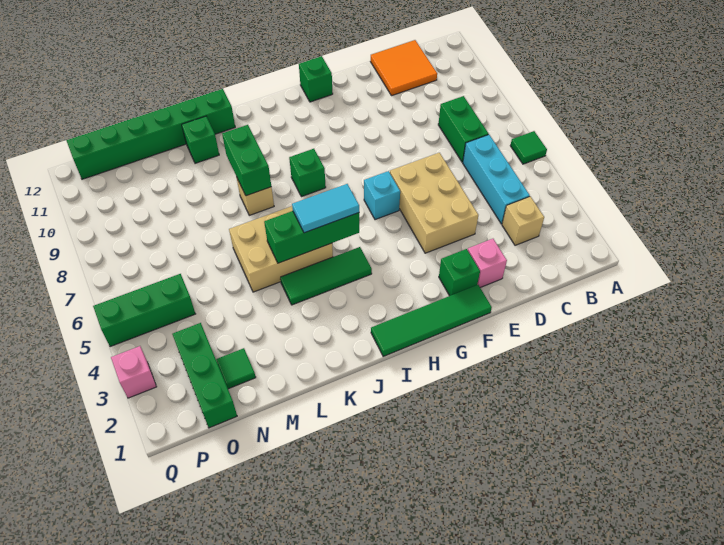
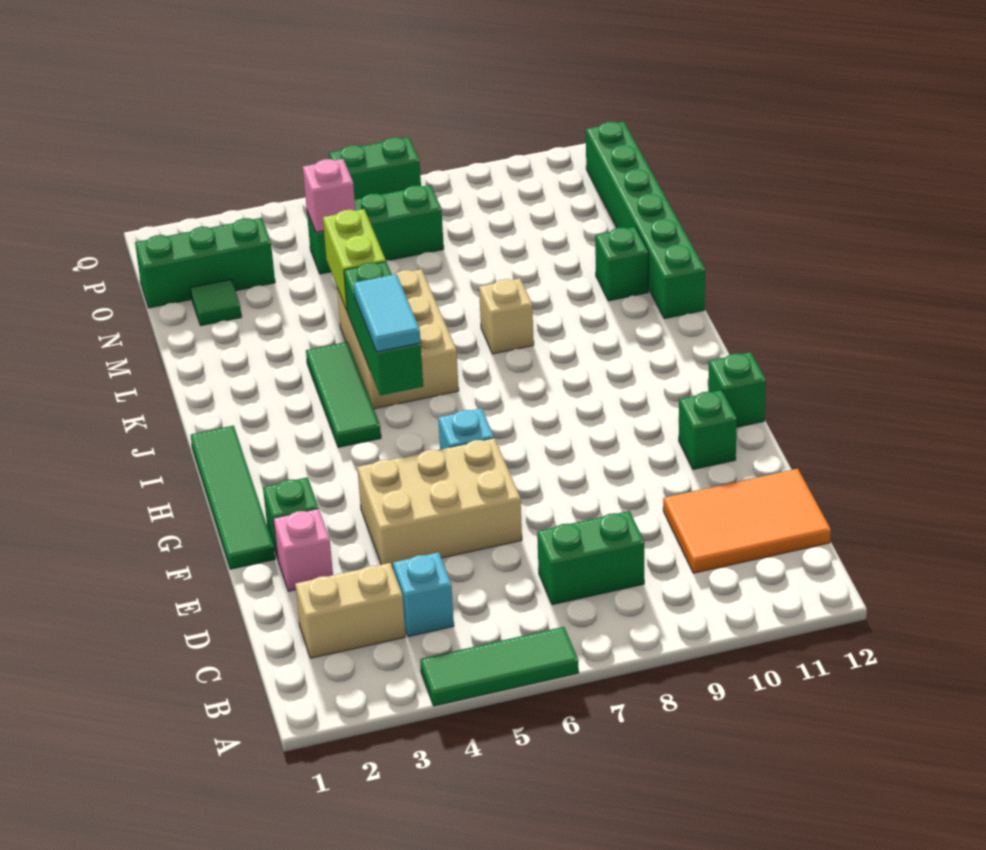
green tile A6 level 1 -> green tile A4:A6 level 1
tan brick C3 level 1 -> tan brick C2:C3 level 1
cyan brick C4:C6 level 1 -> cyan brick C4 level 1
orange tile C11:D12 level 1 -> orange tile C10:D12 level 1
green brick I8 level 1 -> green brick F11 level 1
green brick K8:K9 level 2 -> green brick Q6:Q7 level 1
none -> lime brick L5:M5 level 2
green brick O5:Q5 level 1 -> green brick O5:O7 level 1
pink brick Q3 level 1 -> pink brick O5 level 2

